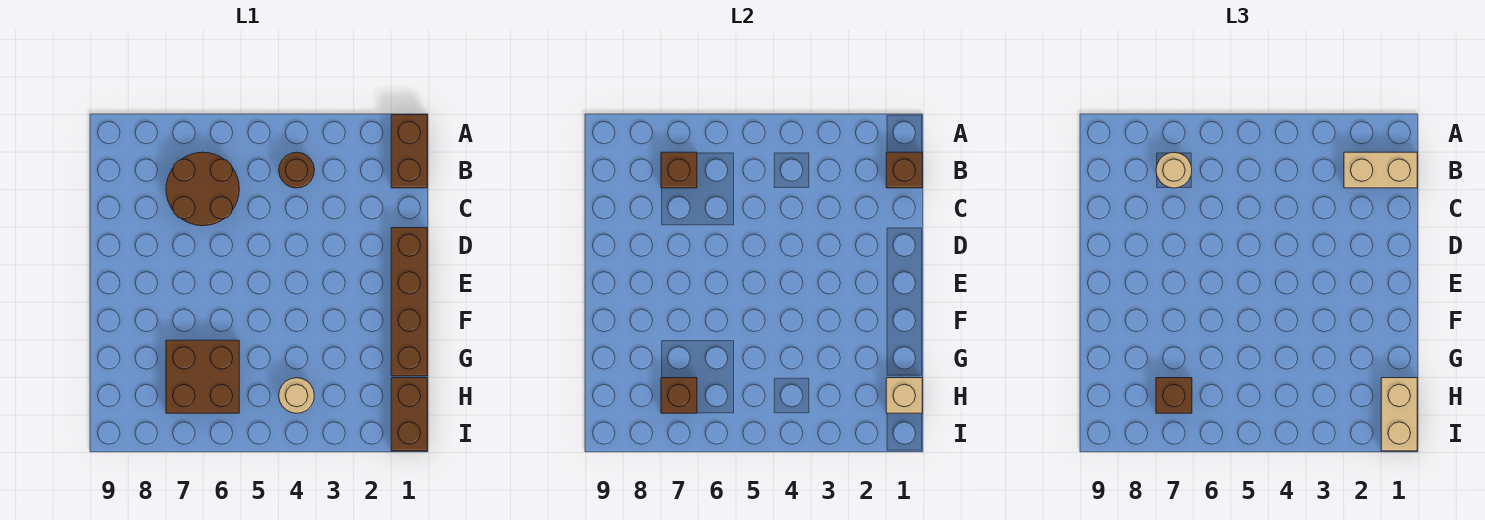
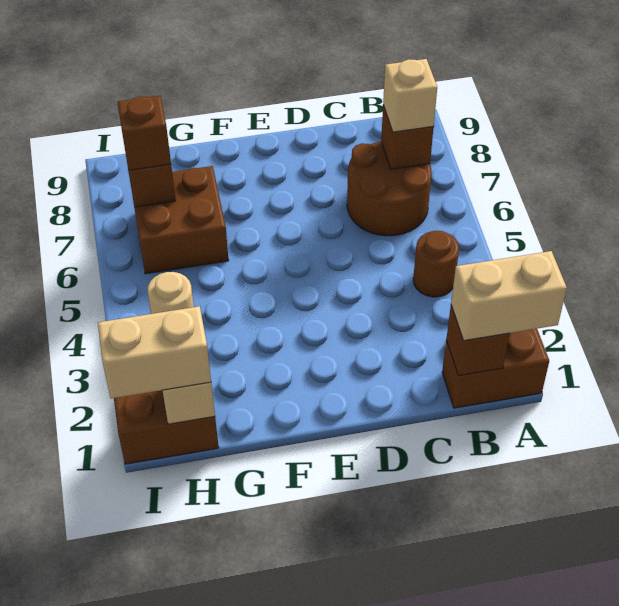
tan brick B1:B2 level 3 -> tan brick A1:B1 level 3
tan round brick B7 level 3 -> tan brick B7 level 3
brown brick D1:G1 level 1 -> none

